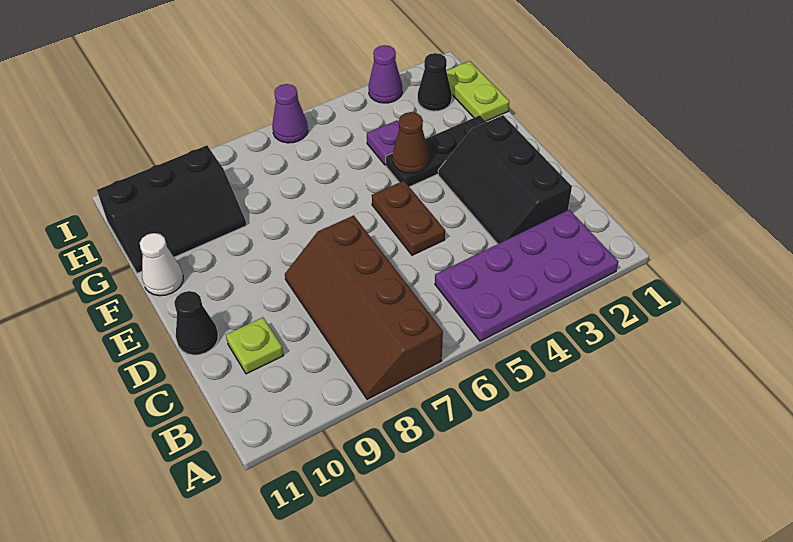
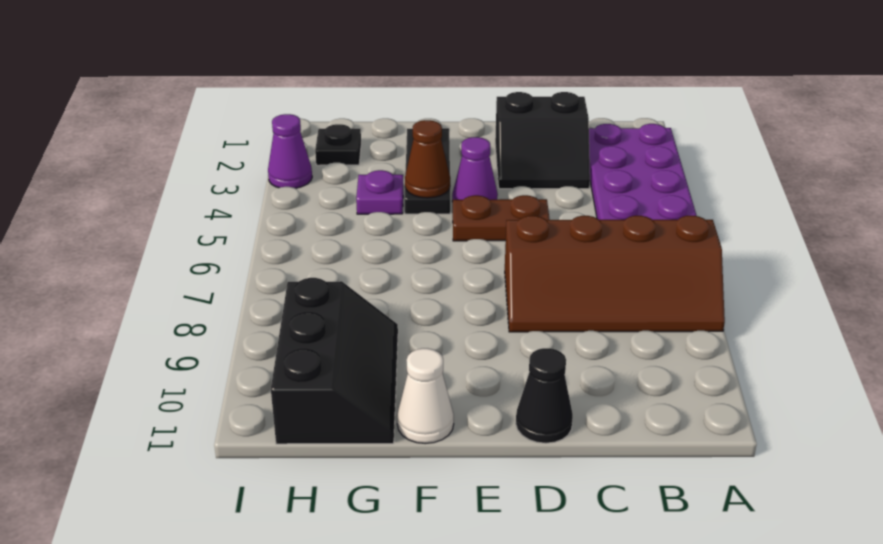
black slope C2:E3 level 1 top 2 -> black slope C2:D3 level 1 top 2
lime plate C10 level 1 -> none
lime plate G1:H1 level 1 -> none
black cone H2 level 1 -> black plate H2 level 1
purple cone I6 level 1 -> purple cone E4 level 1

